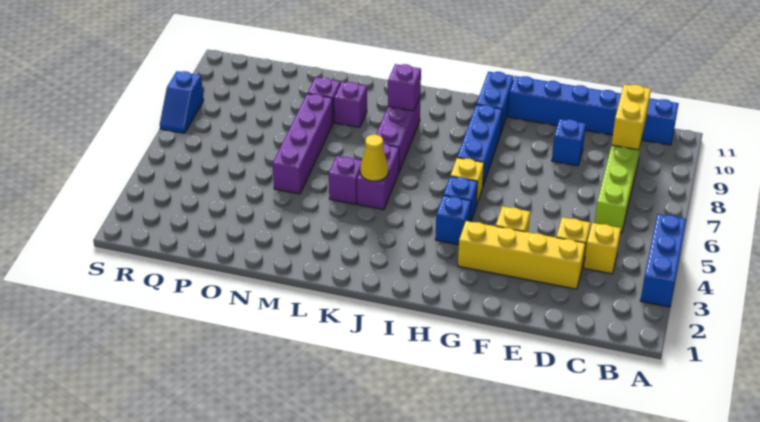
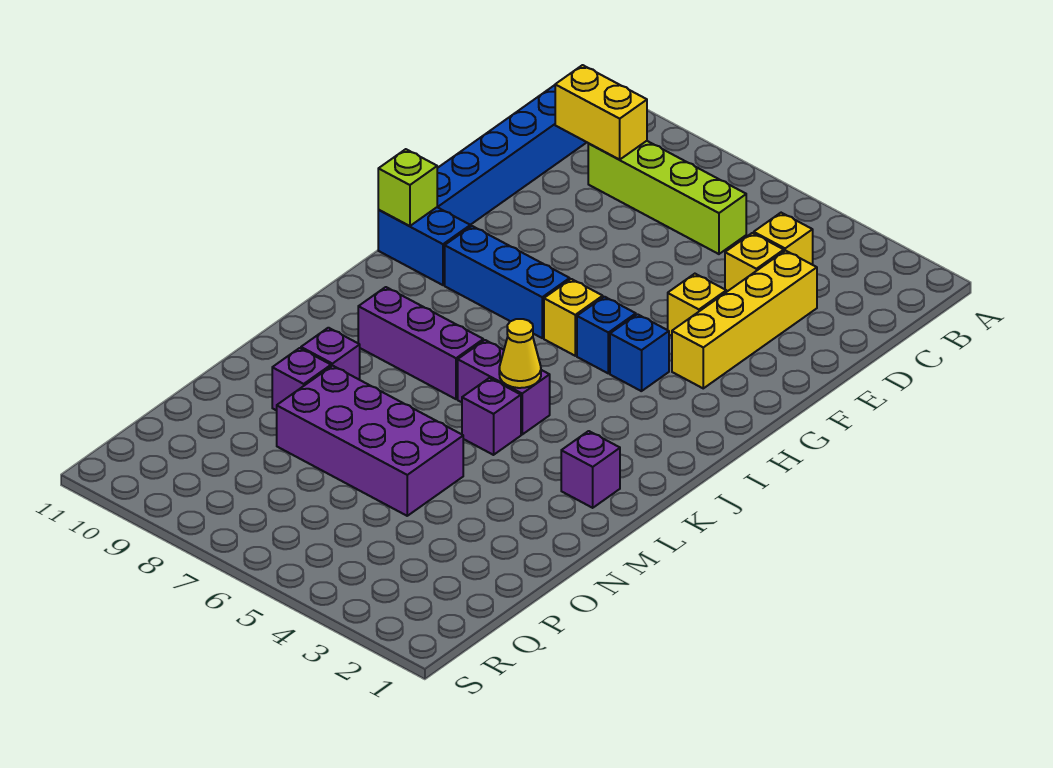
blue brick A3:A5 level 1 -> none
blue brick E9 level 1 -> none
none -> lime brick H11 level 2
purple brick K9 level 2 -> purple brick L2 level 1
purple brick N5:N8 level 1 -> purple brick N5:O8 level 1
blue slope S7:S8 level 1 top 8 -> none

